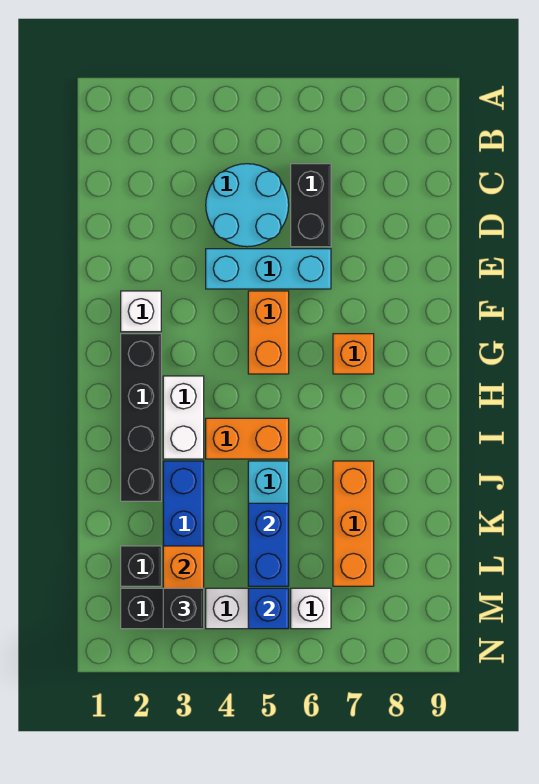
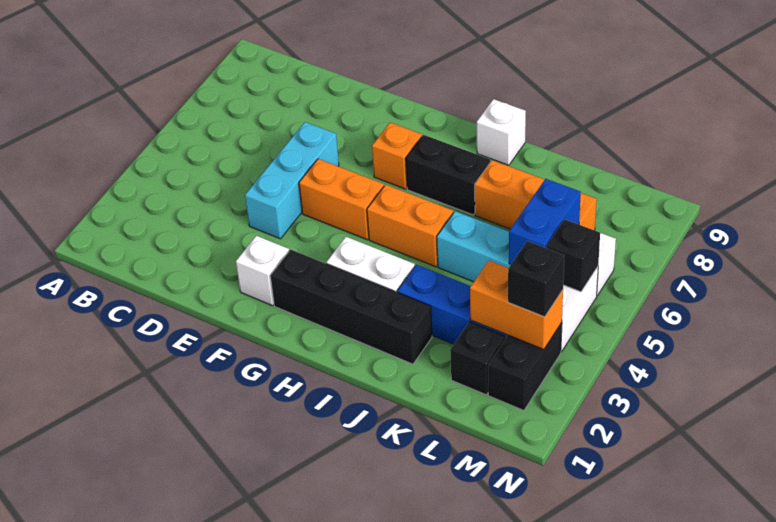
cyan round brick C4:D5 level 1 -> none
black brick C6:D6 level 1 -> black brick H7:I7 level 1
orange brick I4:I5 level 1 -> orange brick H5:I5 level 1
none -> white brick I9 level 1
blue brick K5:L5 level 2 -> blue brick L5:L6 level 2
blue brick M5 level 2 -> black brick M5 level 2

